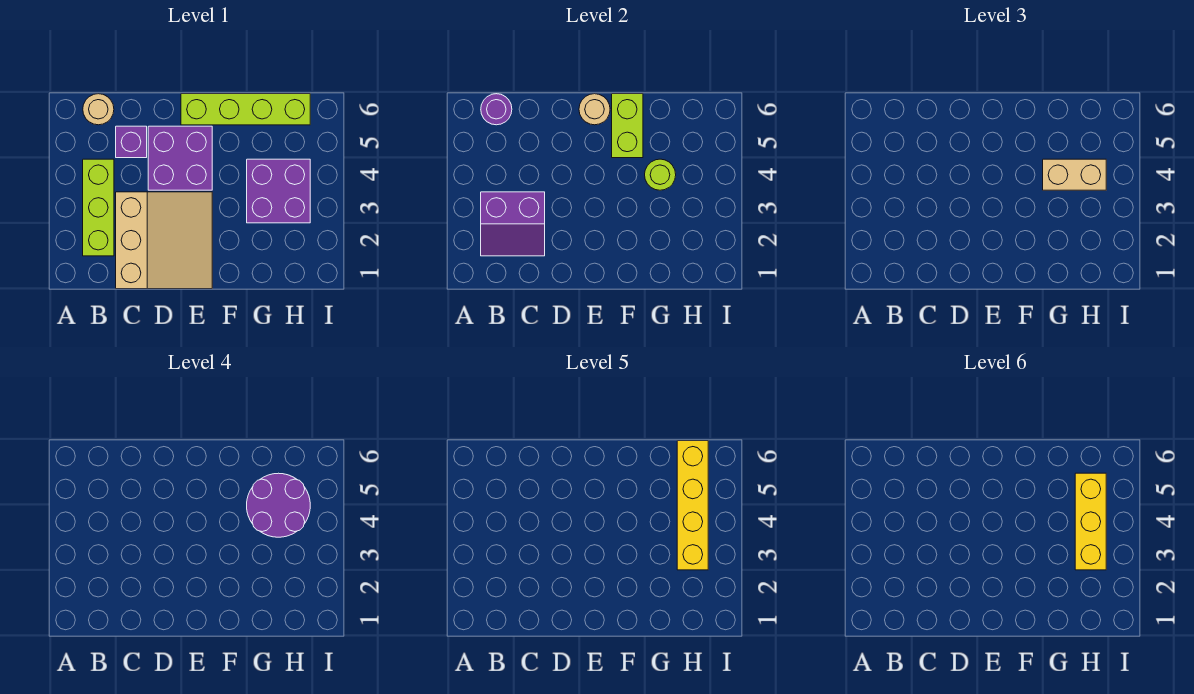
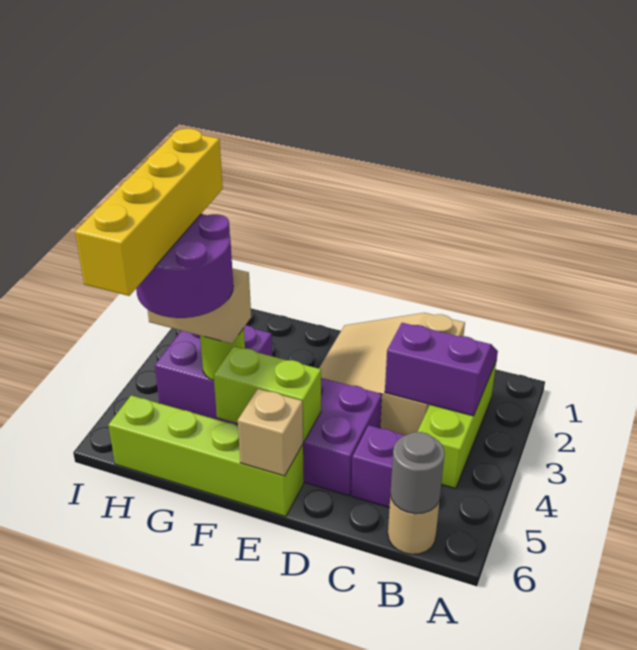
purple round brick B6 level 2 -> grey round brick B6 level 2
tan round brick E6 level 2 -> tan brick E6 level 2
lime brick F5:F6 level 2 -> lime brick E5:F5 level 2
yellow brick H3:H5 level 6 -> none

